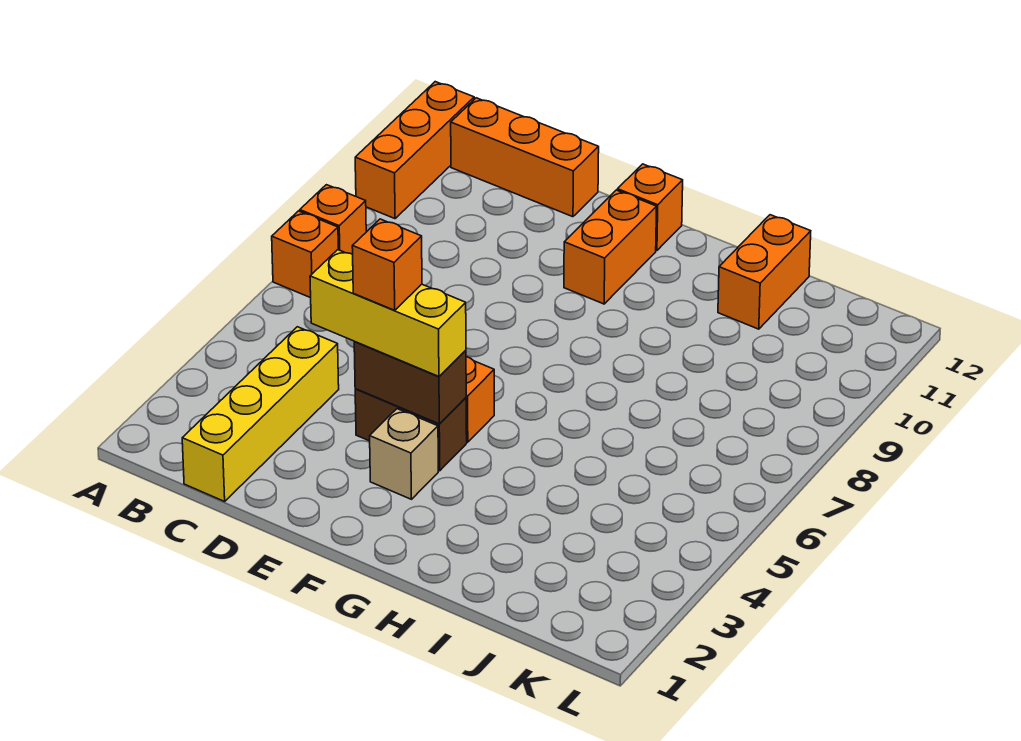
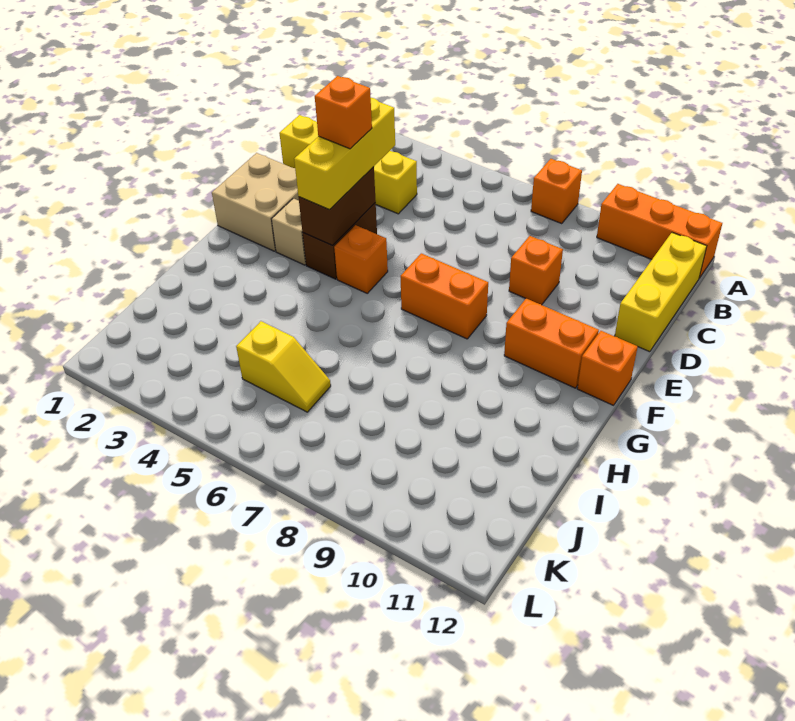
orange brick A7 level 1 -> orange brick D9 level 1
orange brick B12:D12 level 1 -> yellow brick B12:D12 level 1
none -> tan brick E1:F2 level 1
orange brick I11:I12 level 1 -> orange brick F7:F8 level 1
none -> yellow slope J5:J6 level 1 top 5

